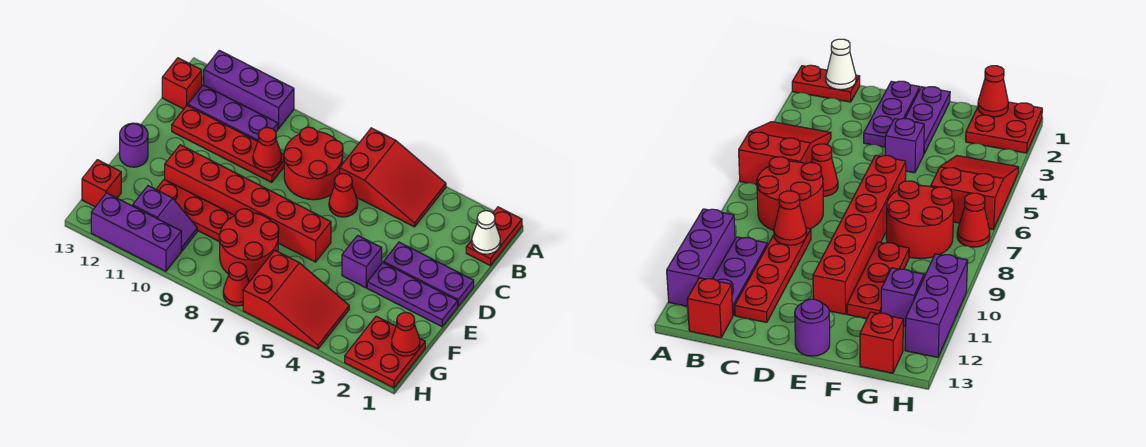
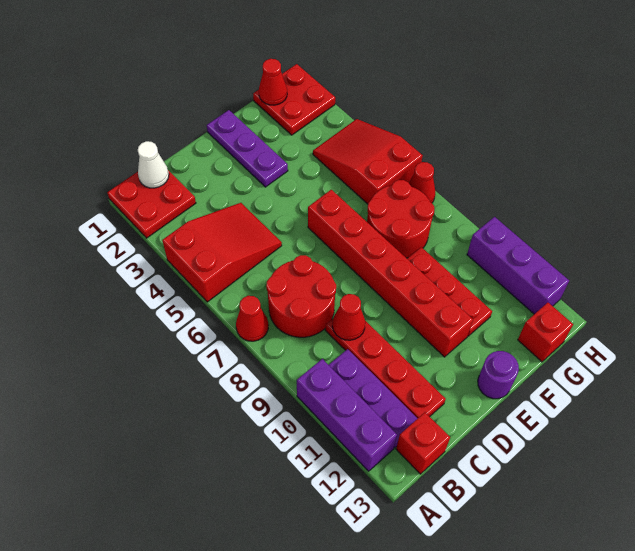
red plate A1:B1 level 1 -> red plate A1:B2 level 1
red slope A4:B6 level 1 top 6 -> red slope A4:C5 level 1 top A
red cone C6 level 1 -> red cone A7 level 1
purple plate D1:D3 level 1 -> none
purple brick E4 level 1 -> none
purple slope G10:G11 level 1 top 11 -> none

